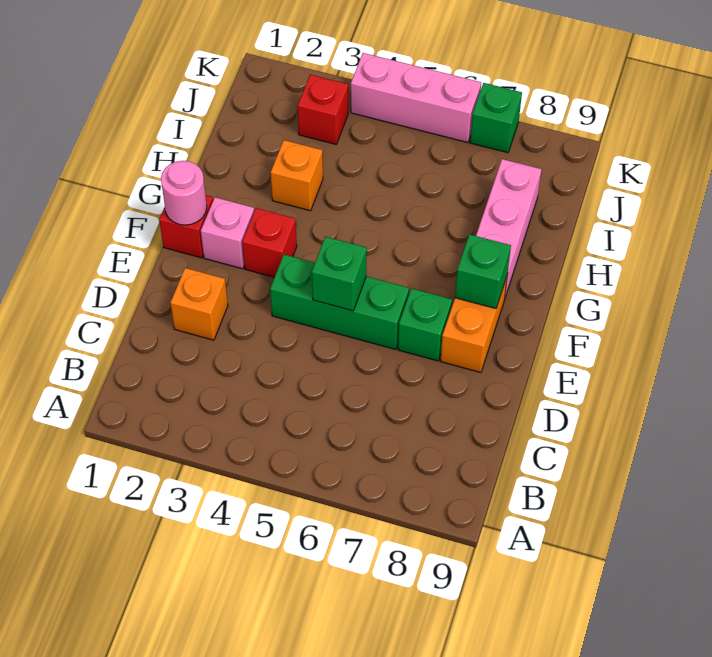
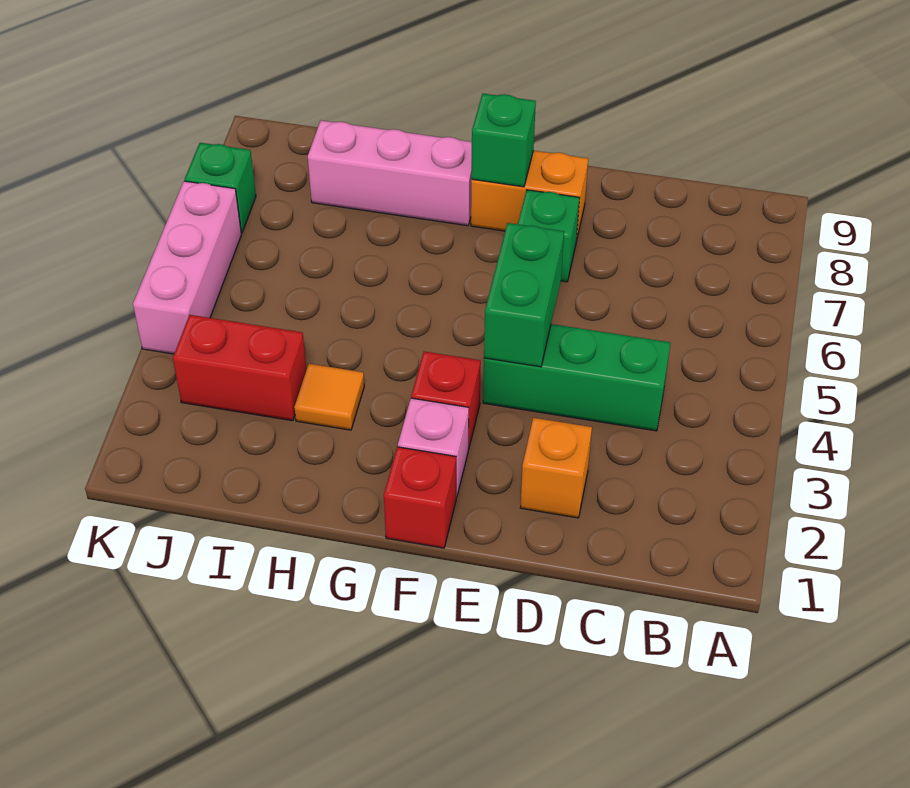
green brick E4:E6 level 1 -> green brick C4:E4 level 1
green brick E5 level 2 -> green brick E4:E5 level 2
pink round brick F1 level 2 -> none
orange brick H3 level 1 -> orange tile H3 level 1
red brick J3 level 1 -> red brick I3:J3 level 1

